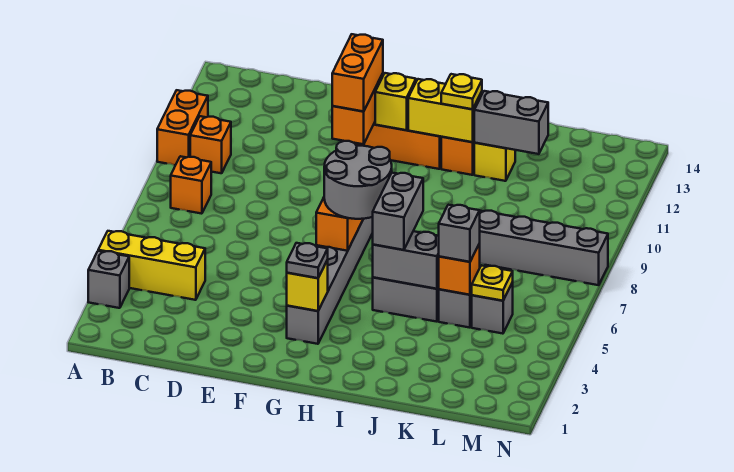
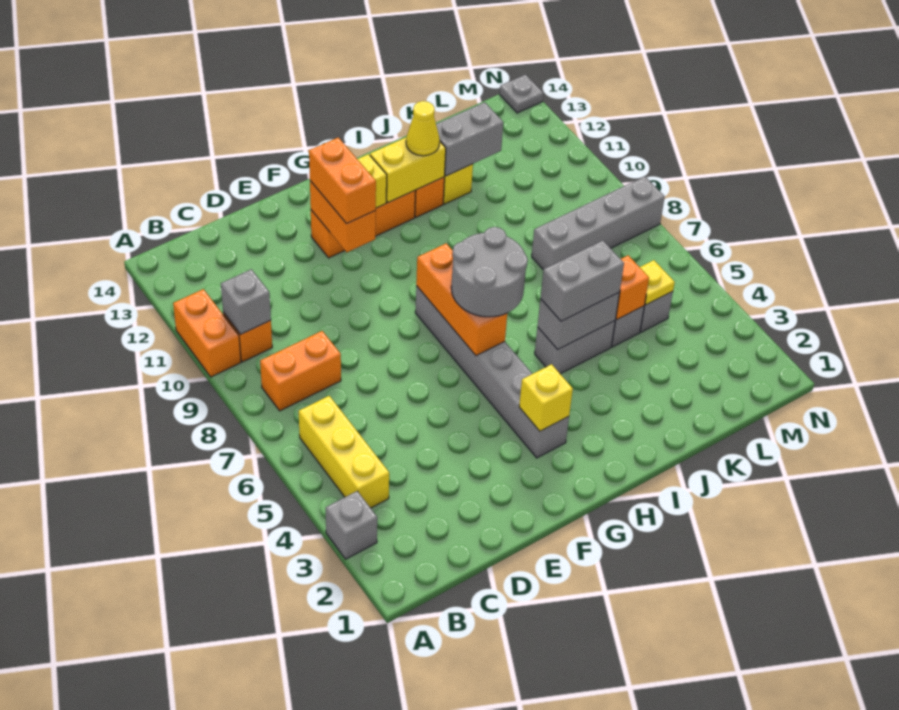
yellow brick A4:C4 level 1 -> yellow brick B4:B6 level 1
orange brick B8 level 1 -> orange brick B8:C8 level 1
grey plate G3 level 3 -> grey plate N14 level 1
grey brick I5:I6 level 3 -> grey brick I5:J5 level 3
yellow plate I12 level 3 -> yellow cone I12 level 3
grey brick K5 level 3 -> grey brick B10 level 2

